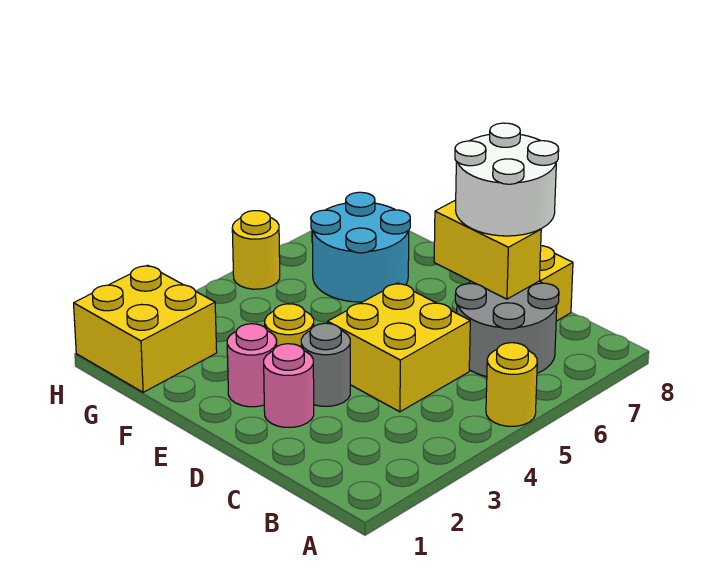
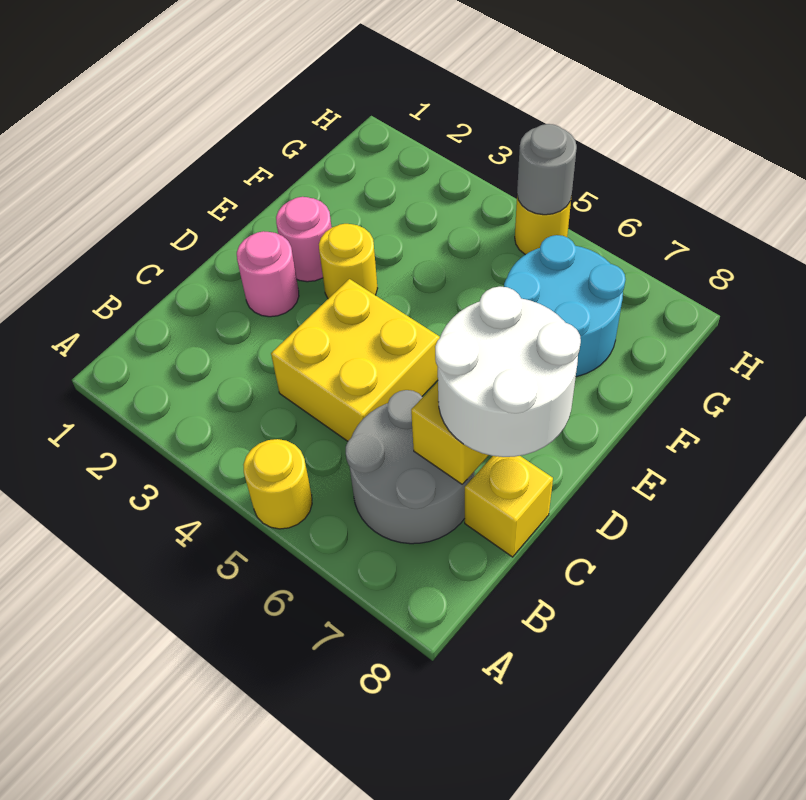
grey round brick D3 level 1 -> grey round brick H5 level 2
yellow brick G1:H2 level 1 -> none

